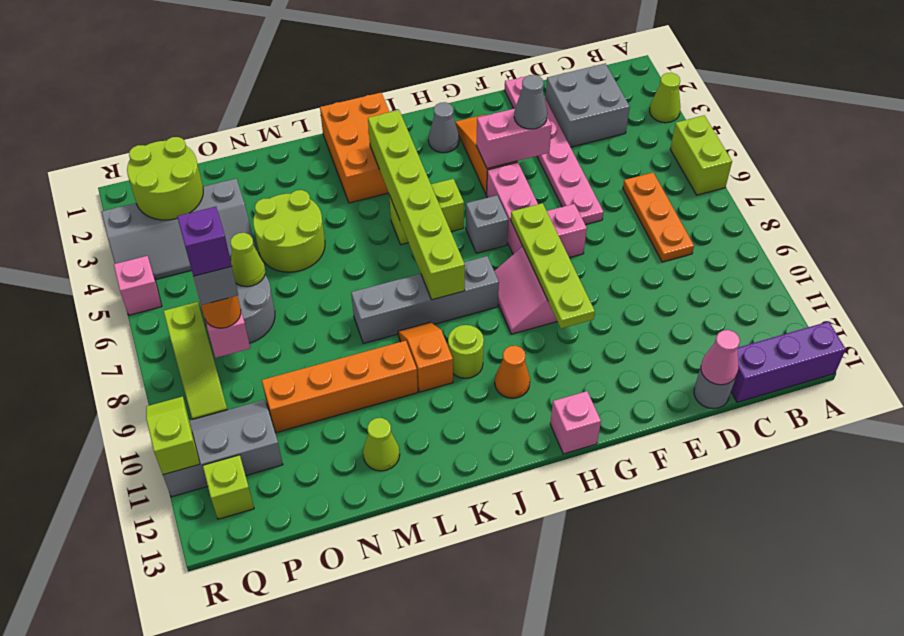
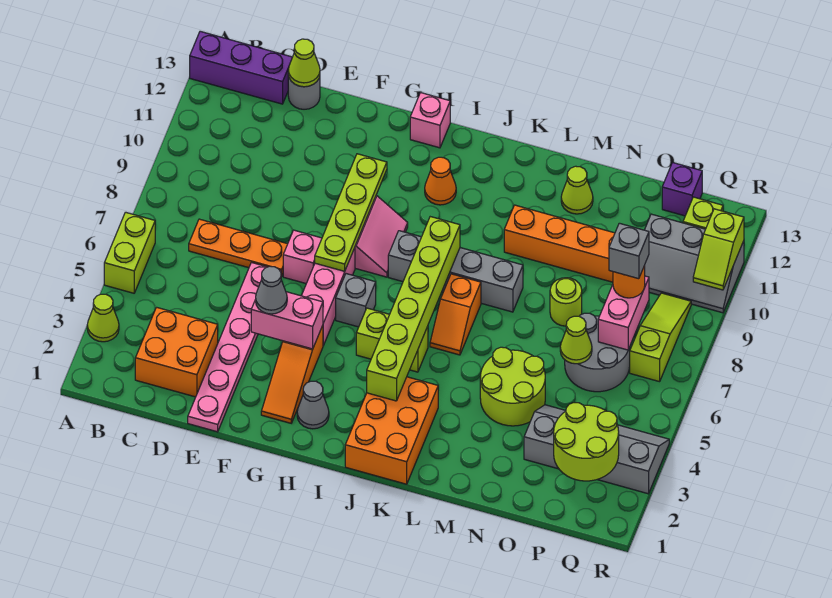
grey brick C2:D3 level 1 -> orange brick C2:D3 level 1
orange plate C6:C8 level 1 -> orange plate C7:E7 level 1
pink cone D13 level 2 -> lime cone D13 level 2
lime round brick J10 level 1 -> lime round brick N8 level 1
orange slope K9:K10 level 1 top 10 -> orange slope K6:K7 level 1 top 7
purple brick P8 level 5 -> purple brick P13 level 1
pink brick R5 level 1 -> none

